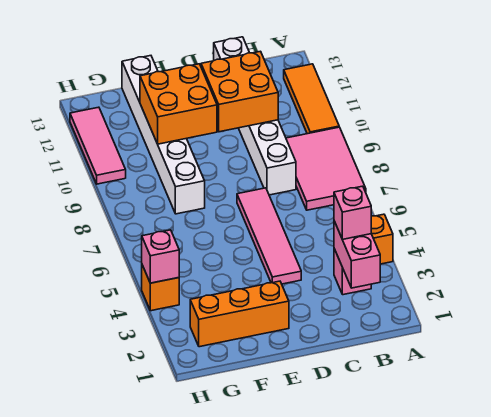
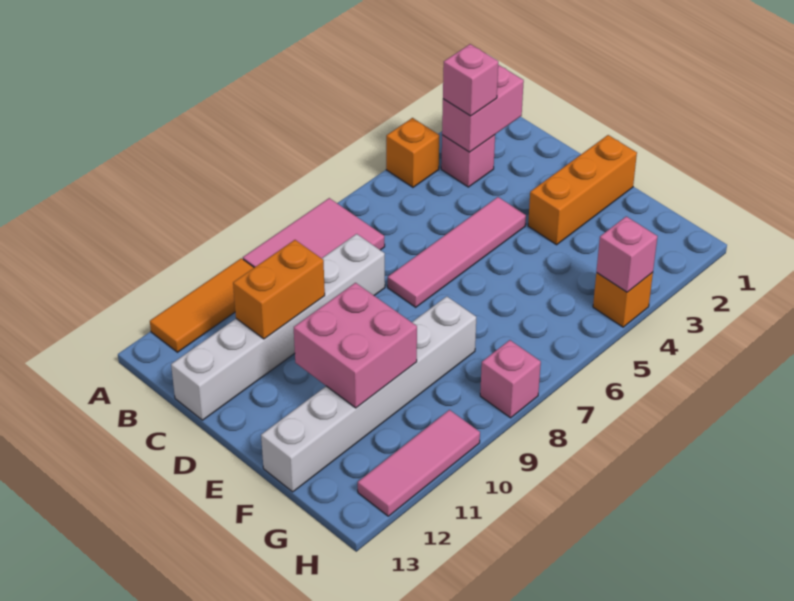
orange brick C10:D11 level 2 -> orange brick C10:C11 level 2
orange brick E2:G2 level 1 -> orange brick E1:E3 level 1
orange brick E10:F11 level 2 -> pink brick E10:F11 level 2
none -> pink brick H8 level 1

